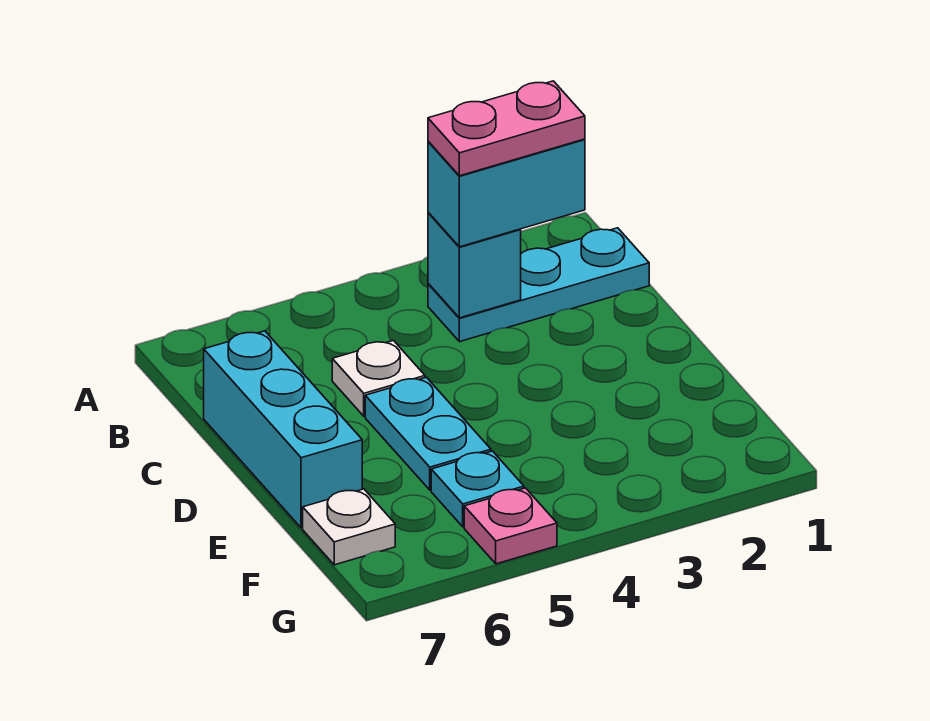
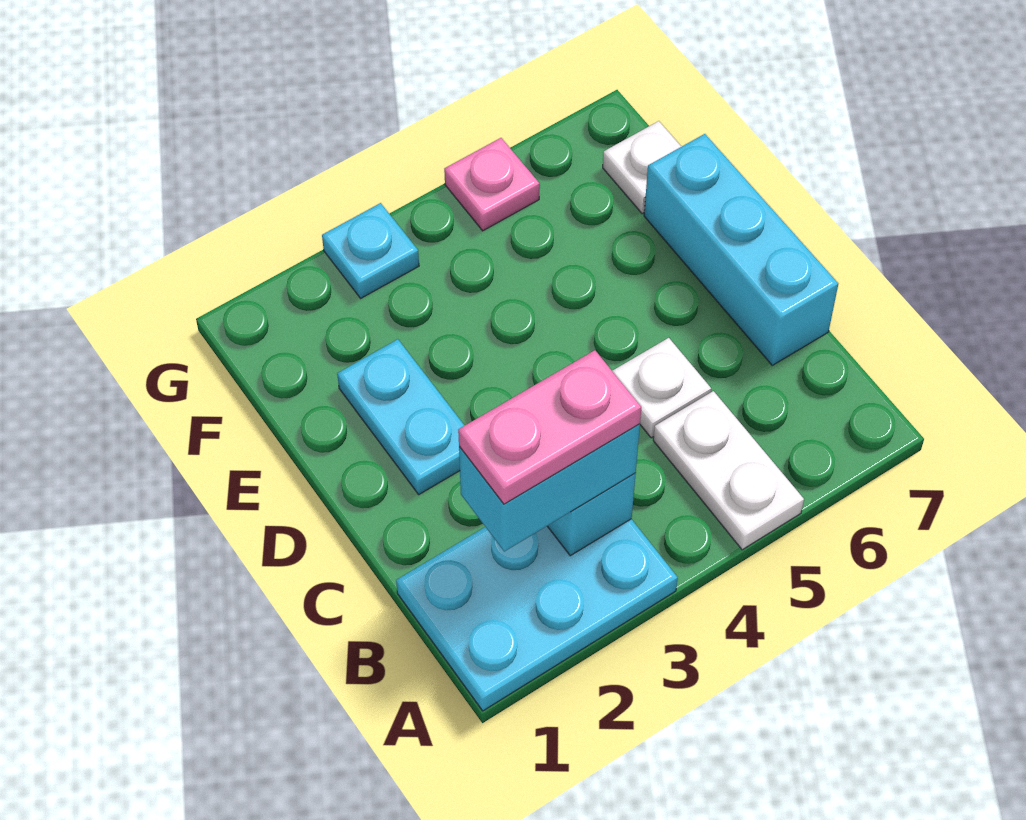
none -> white plate A5:B5 level 1
cyan plate B1:B3 level 1 -> cyan plate A1:B3 level 1
cyan plate D5:E5 level 1 -> cyan plate D2:E2 level 1
cyan plate F5 level 1 -> cyan plate G3 level 1

